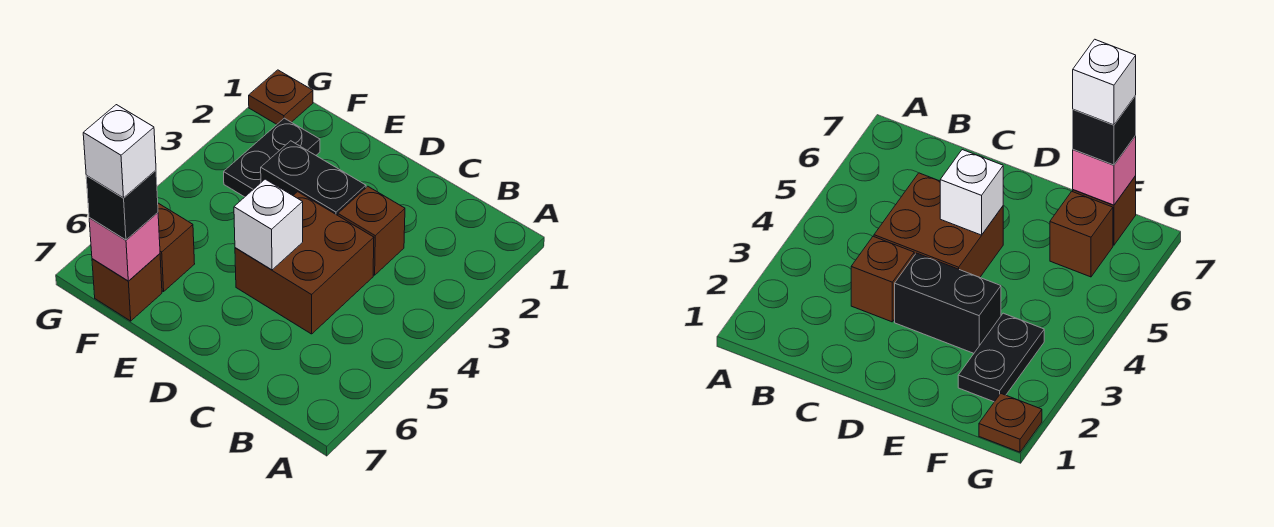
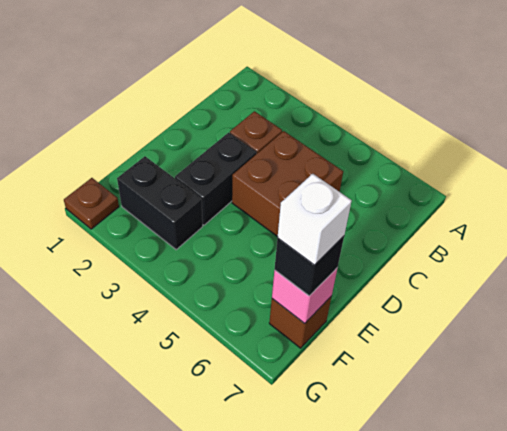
white brick D5 level 2 -> none
black plate F2:F3 level 1 -> black brick F2:F3 level 1
brown brick F6 level 1 -> none

